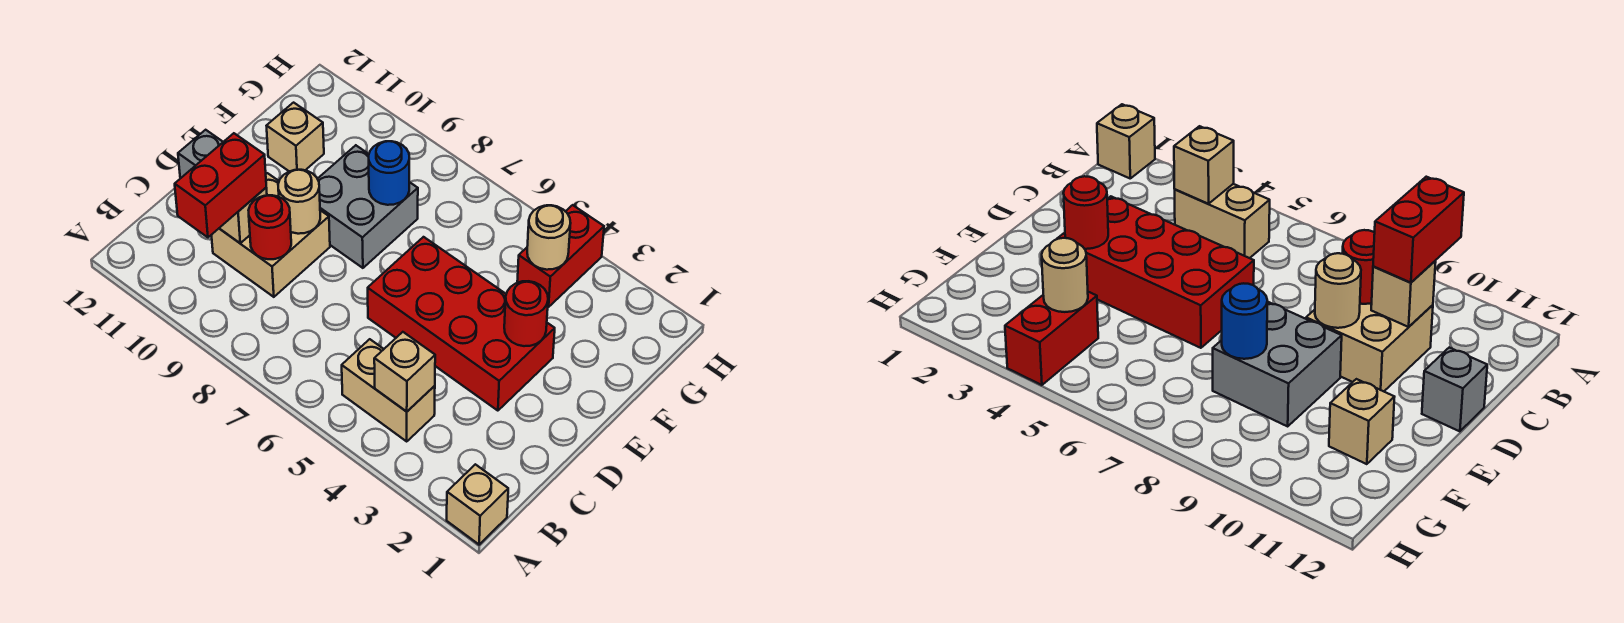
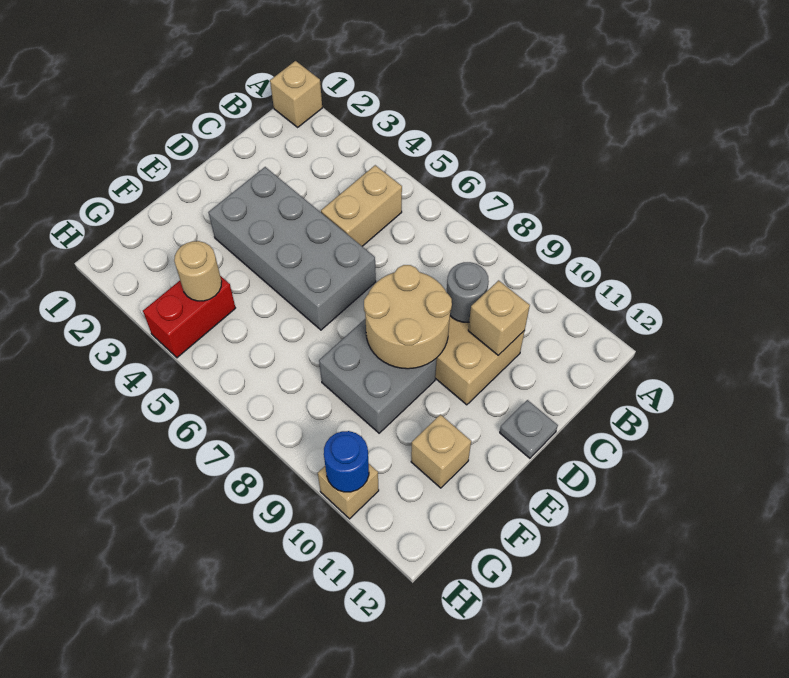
tan brick B4:B5 level 1 -> tan brick B5:C5 level 1
tan brick B4 level 2 -> tan brick H10 level 1
red brick B10:C10 level 3 -> none
red round brick C9 level 2 -> grey round brick C9 level 2
red brick D3:E6 level 1 -> grey brick D3:E6 level 1
tan round brick D9 level 2 -> tan round brick D8:E9 level 2
grey brick D12 level 1 -> grey plate D12 level 1
red round brick E3 level 2 -> none
blue round brick F8 level 2 -> blue round brick H10 level 2

